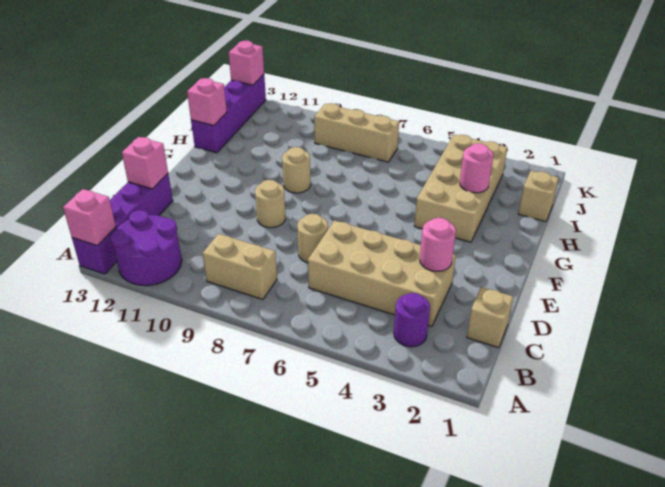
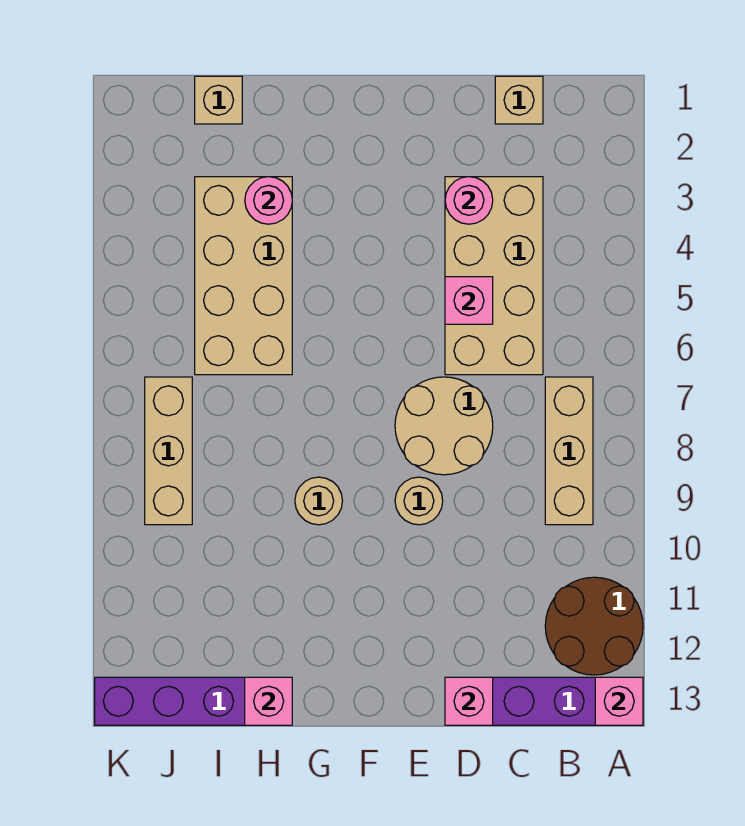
purple round brick A11:B12 level 1 -> brown round brick A11:B12 level 1
purple round brick B3 level 1 -> none
tan brick B8:B9 level 1 -> tan brick B7:B9 level 1
tan round brick D7 level 1 -> tan round brick D7:E8 level 1
tan brick G3:J4 level 1 -> tan brick H3:I6 level 1
pink brick K13 level 2 -> pink brick D5 level 2

